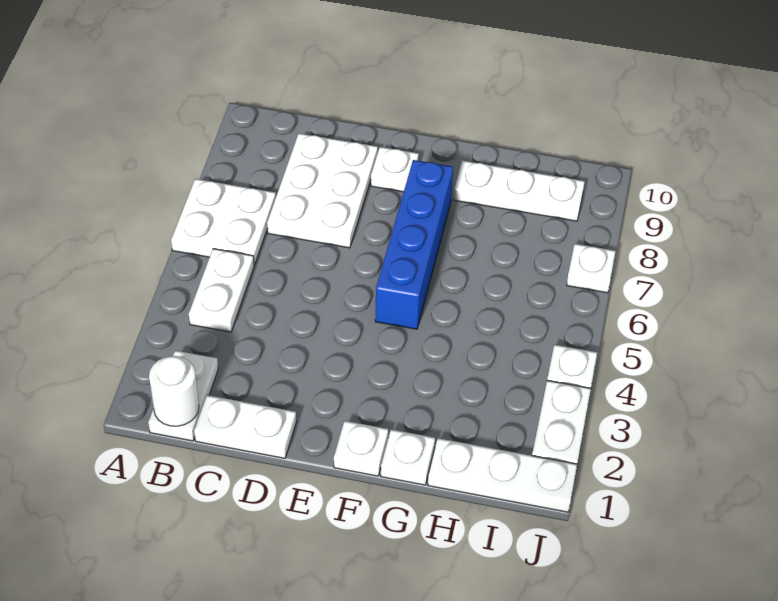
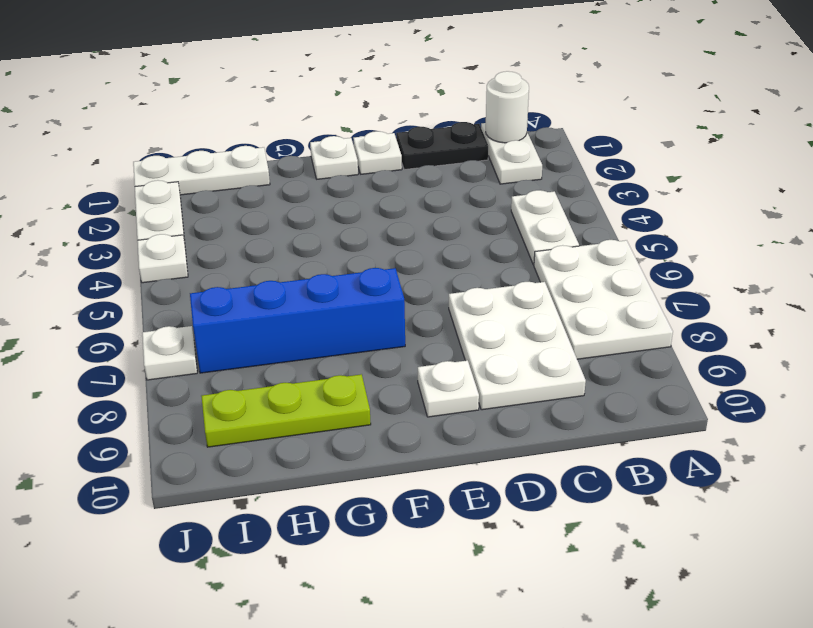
white plate A6:B7 level 1 -> white plate A6:B8 level 1
white plate C1:D1 level 1 -> black plate C1:D1 level 1
blue brick F5:F8 level 1 -> blue brick F7:I7 level 1
white plate G1 level 1 -> white plate E1 level 1
white plate G9:I9 level 1 -> lime plate G9:I9 level 1

